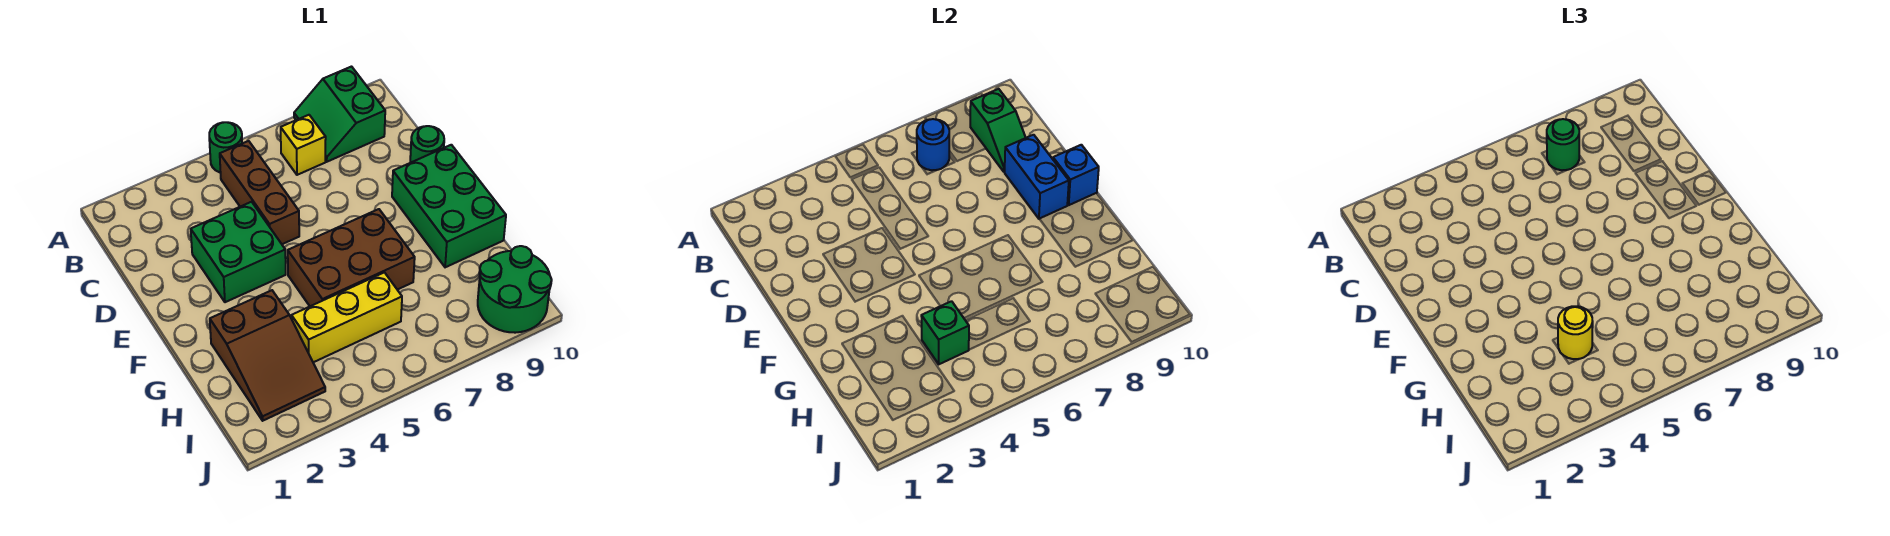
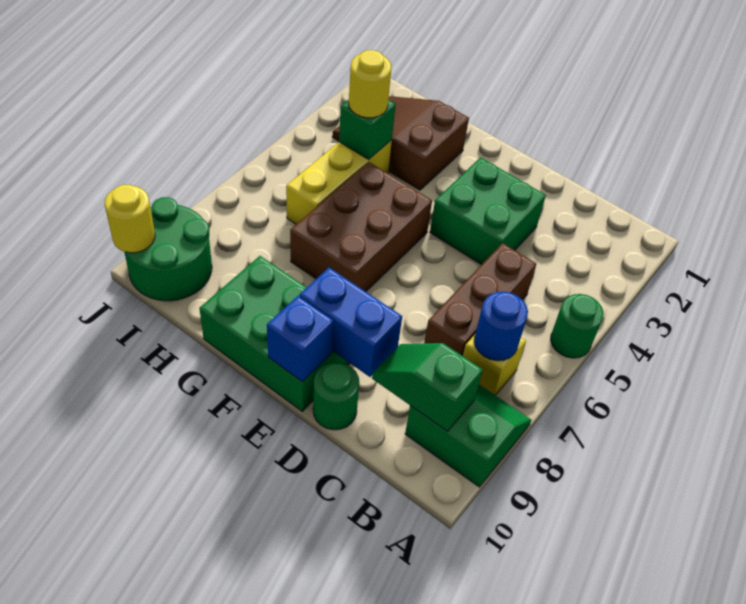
brown brick B5:D5 level 1 -> brown brick C5:C7 level 1
green round brick B7 level 3 -> none
none -> yellow round brick J10 level 2

